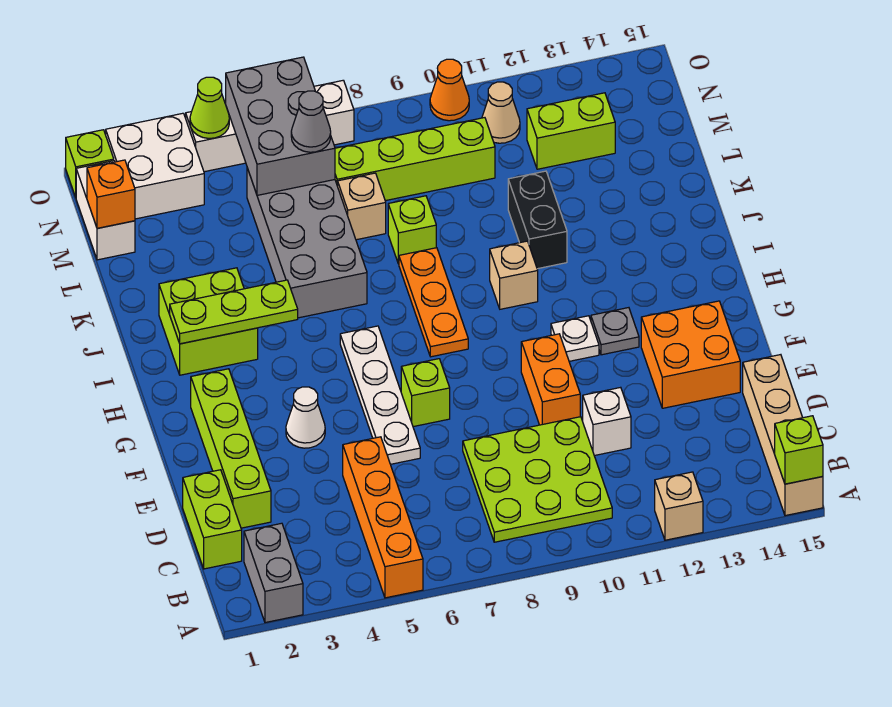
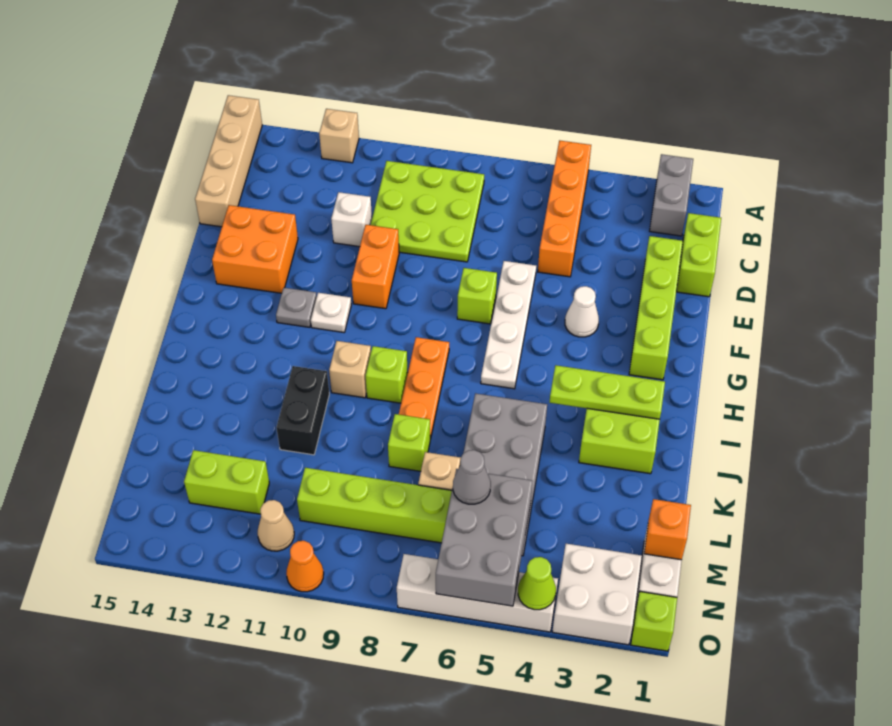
lime brick A15 level 2 -> lime brick I9 level 1

